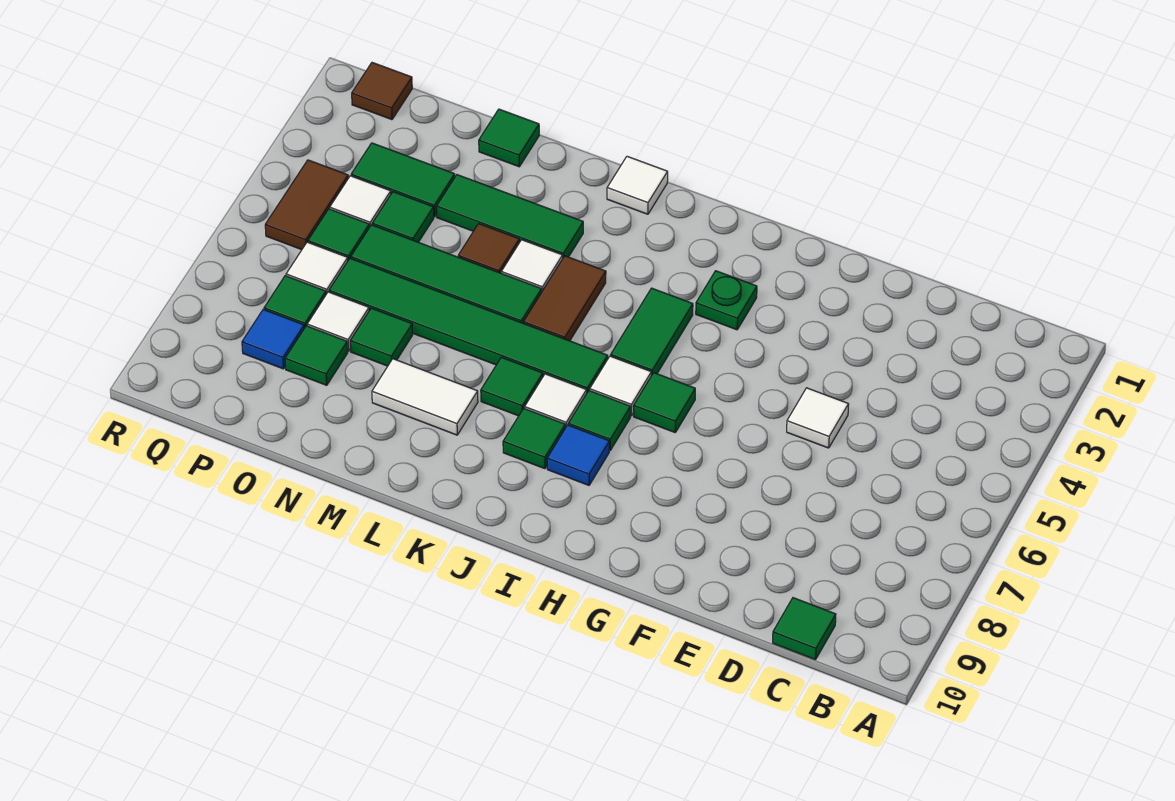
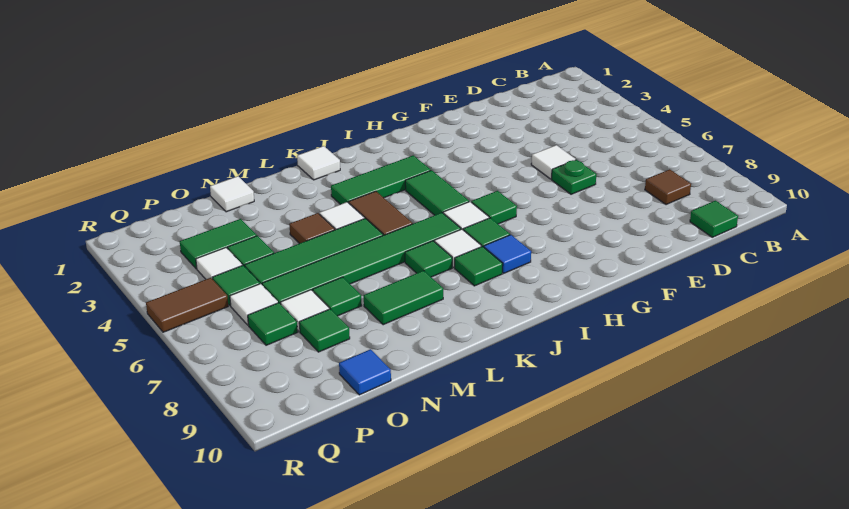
green plate H3 level 1 -> green plate E6 level 1
green tile L3:N3 level 1 -> green tile I3:K3 level 1
white tile L8:M8 level 1 -> green tile L8:M8 level 1
green tile N1 level 1 -> white tile N1 level 1
blue tile P8 level 1 -> blue tile O10 level 1
brown tile Q1 level 1 -> brown tile C8 level 1
brown tile Q4:Q5 level 1 -> brown tile Q5:R5 level 1

